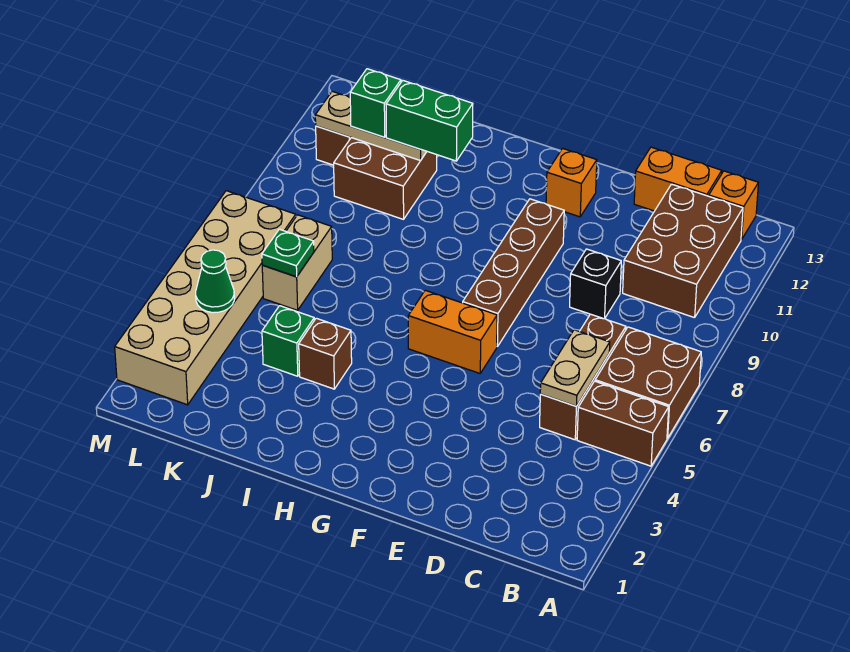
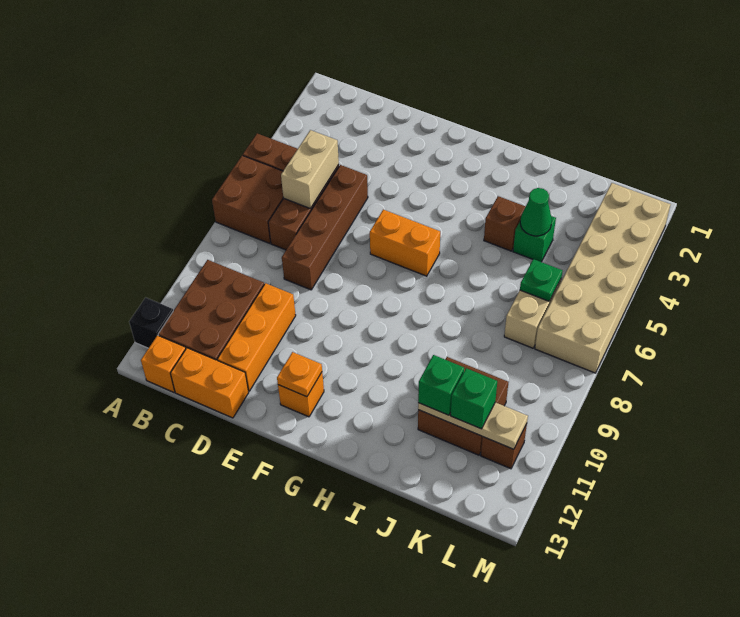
tan plate C5:C6 level 2 -> tan brick C5:C6 level 2
black brick D9 level 1 -> black brick A12 level 1
none -> orange brick D10:D12 level 1
brown brick F7:F10 level 1 -> brown brick D5:D8 level 1
none -> orange plate F12 level 2
green brick I11:J11 level 3 -> green brick J11 level 3
green cone L4 level 2 -> green cone J4 level 2

